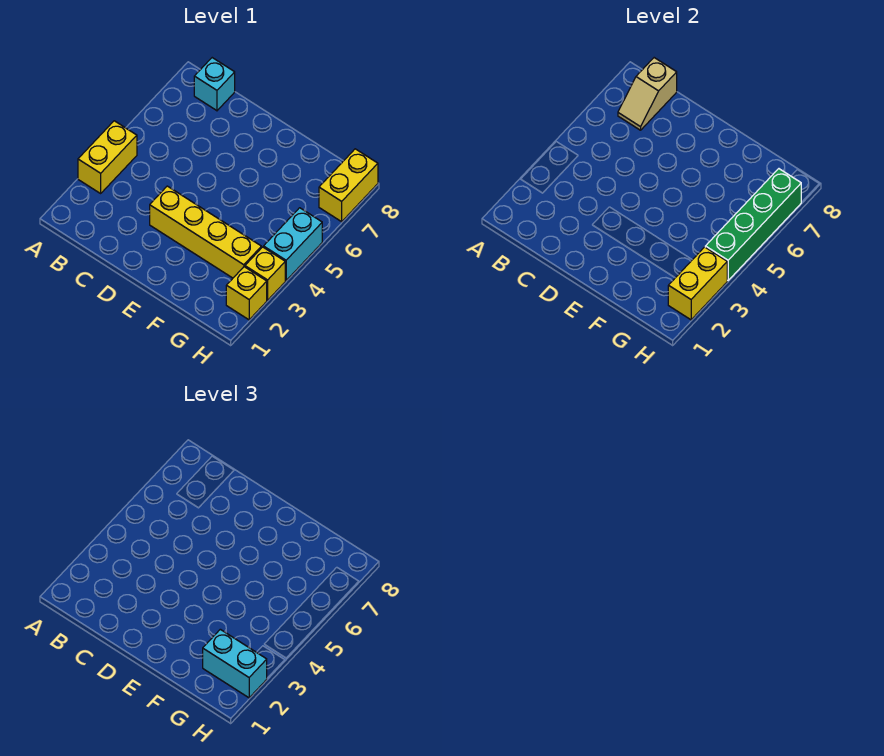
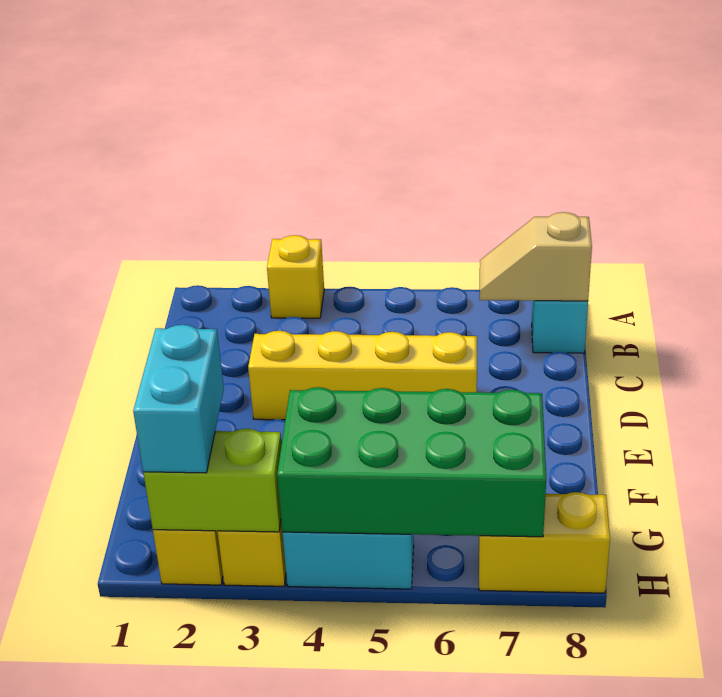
yellow brick A3:A4 level 1 -> yellow brick A3 level 1
yellow brick D3:G3 level 1 -> yellow brick D3:D6 level 1
yellow brick H2:H3 level 2 -> lime brick H2:H3 level 2
green brick H4:H7 level 2 -> green brick G4:H7 level 2

